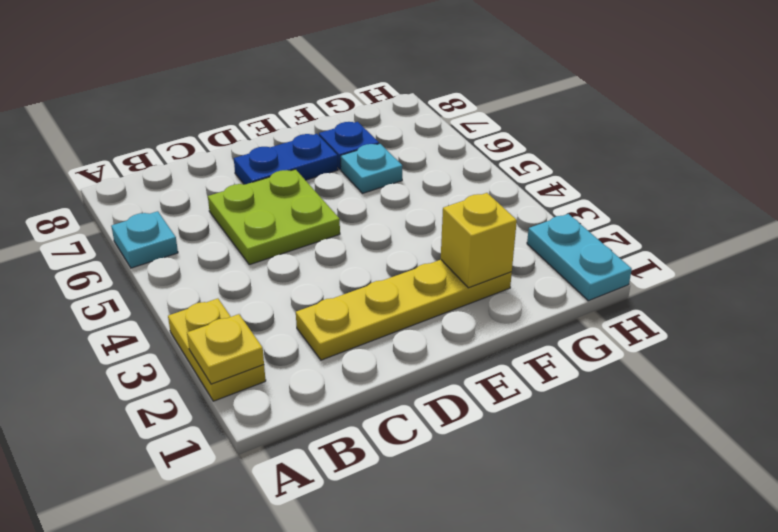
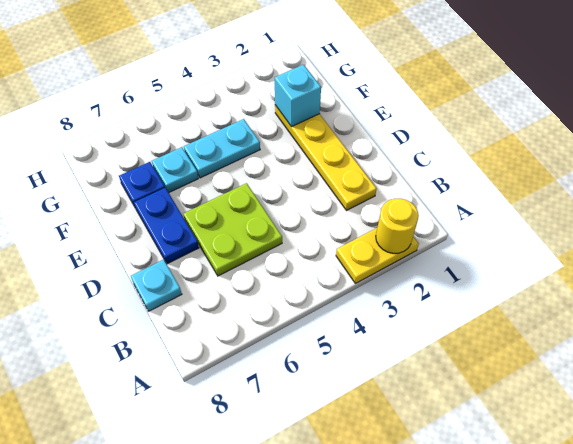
yellow plate A2 level 2 -> yellow round brick A2 level 2
cyan plate A6 level 1 -> cyan plate C8 level 1
yellow brick F2 level 2 -> cyan brick F2 level 2
cyan plate H1:H2 level 1 -> cyan plate F4:F5 level 1

